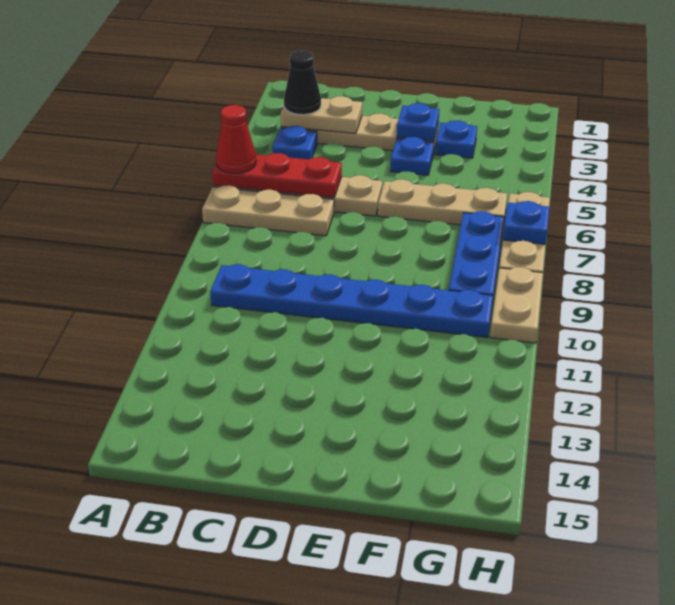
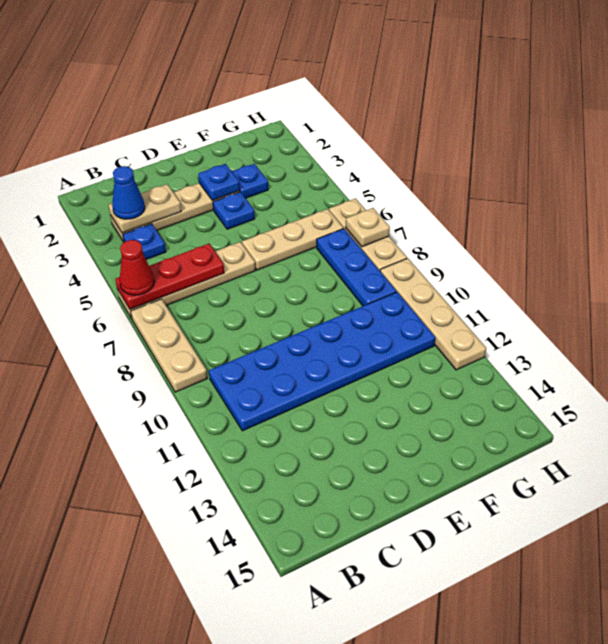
tan plate A7:C7 level 1 -> tan plate A7:A9 level 1
black cone B3 level 3 -> blue cone B3 level 3
blue plate B10:G10 level 1 -> blue plate B10:G11 level 1
blue plate H7 level 2 -> tan plate H7 level 2
tan plate H9:H10 level 1 -> tan plate H9:H12 level 1

